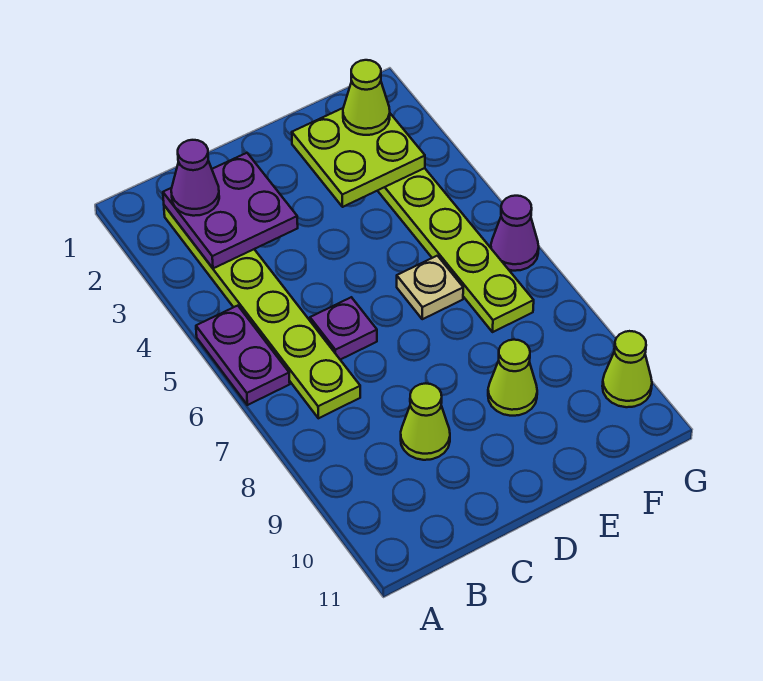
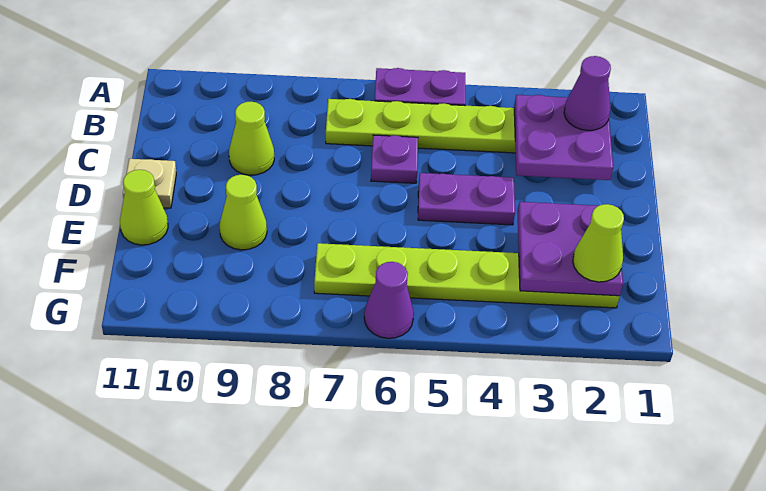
none -> purple plate D4:D5 level 1
lime plate E2:F3 level 2 -> purple plate E2:F3 level 2
tan plate E6 level 1 -> tan plate D11 level 1
lime cone G10 level 1 -> lime cone E11 level 1

